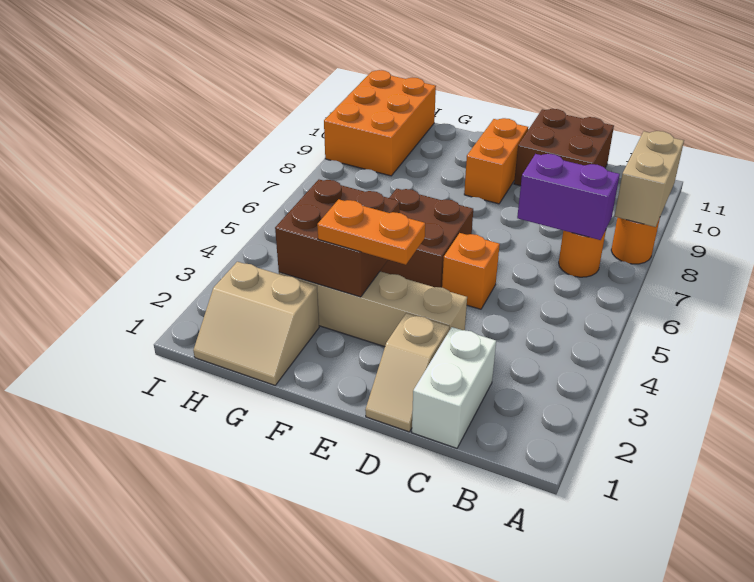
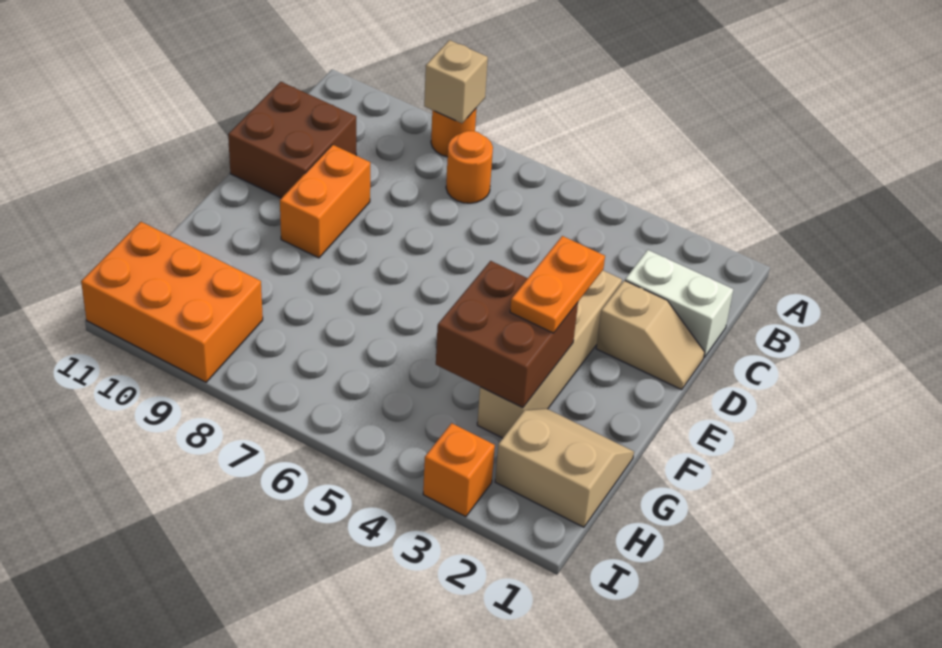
tan brick A8:A9 level 2 -> tan brick A8 level 2
purple brick B7:C7 level 2 -> none
orange brick D5 level 1 -> orange brick I3 level 1
brown brick E5:F6 level 1 -> none
orange brick E9:E10 level 1 -> orange brick D9:E9 level 1
tan slope G1:H2 level 1 top 2 -> tan slope G1:H2 level 1 top H

